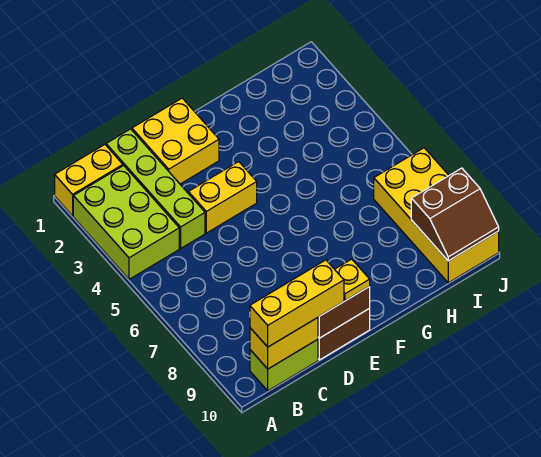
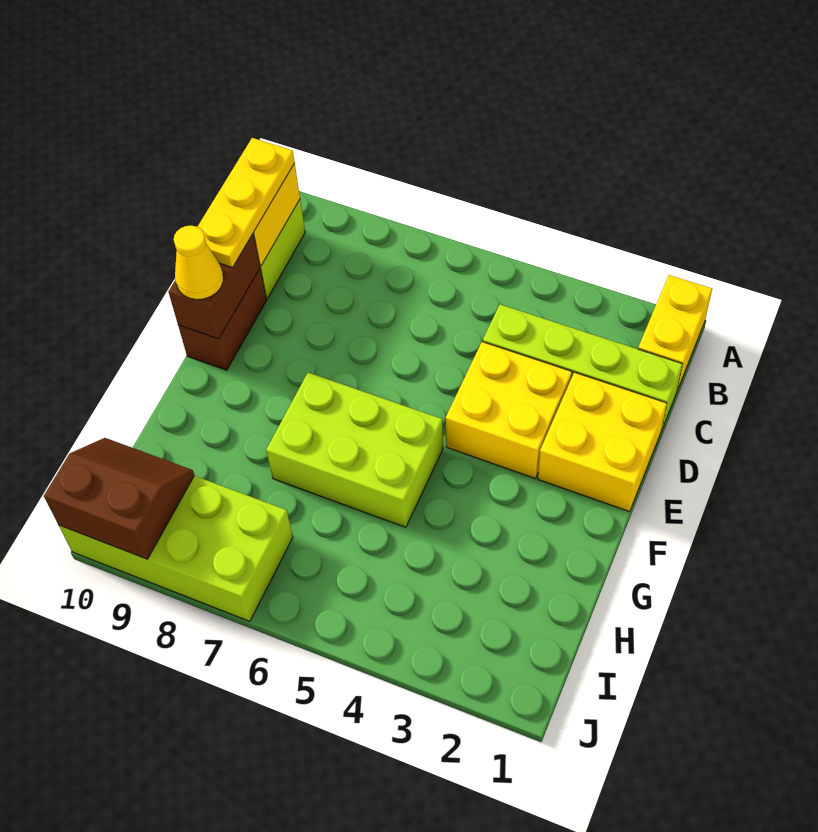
lime brick A2:B4 level 1 -> lime brick F5:G7 level 1
yellow brick B10:D10 level 3 -> yellow plate B10:D10 level 3
yellow brick D4:E4 level 1 -> yellow brick D3:E4 level 1
yellow plate E10 level 3 -> yellow cone E10 level 3
yellow brick I7:J10 level 1 -> lime brick I7:J10 level 1
brown slope I9:J10 level 2 top 9 -> brown slope I9:J10 level 2 top J

